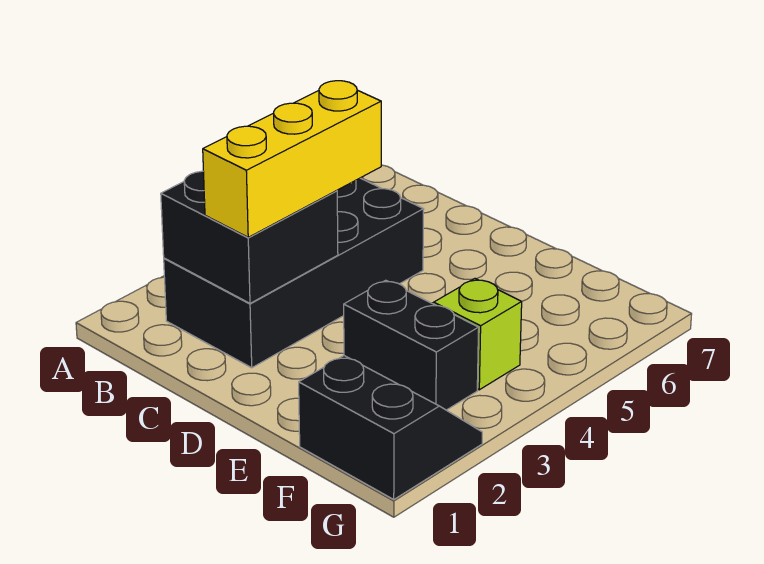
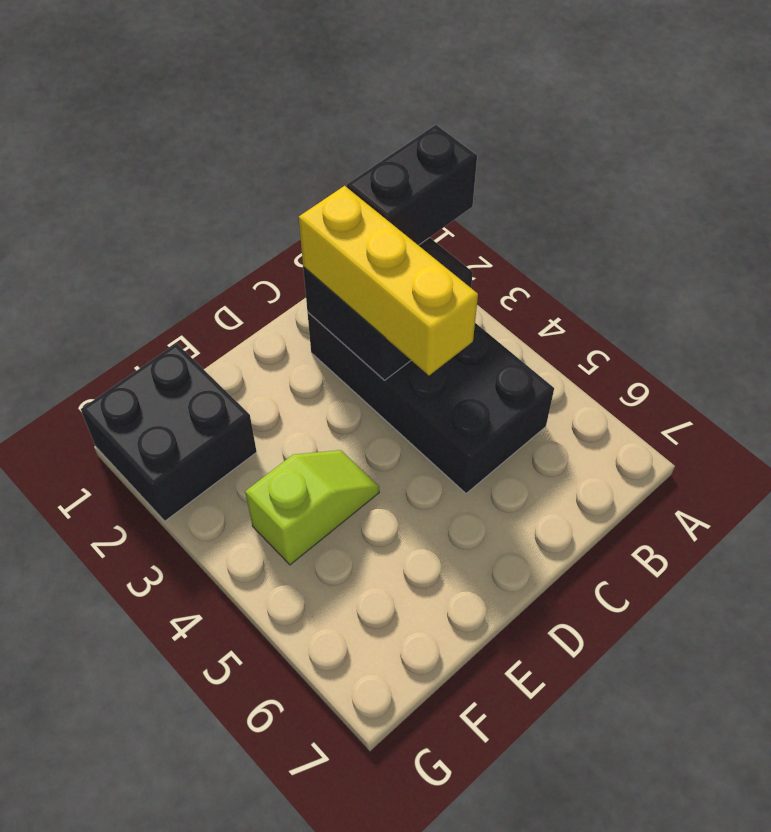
black brick E3:F3 level 1 -> black brick A2:B2 level 3
black slope F1:G2 level 1 top 1 -> black brick F1:G2 level 1

